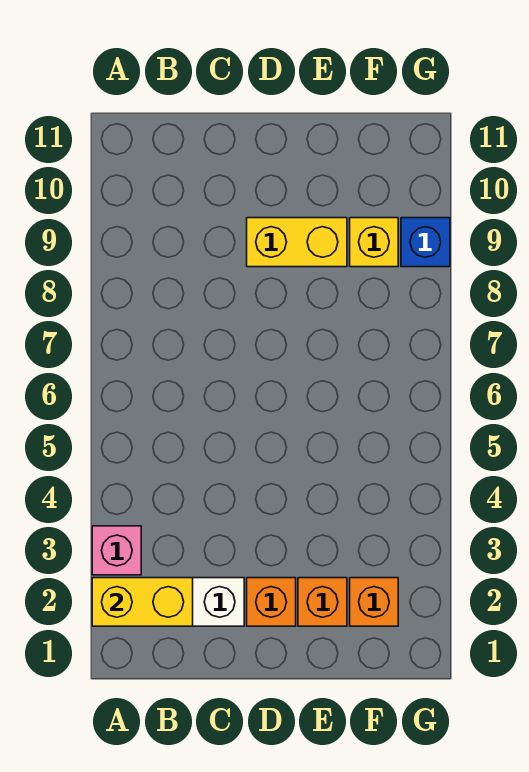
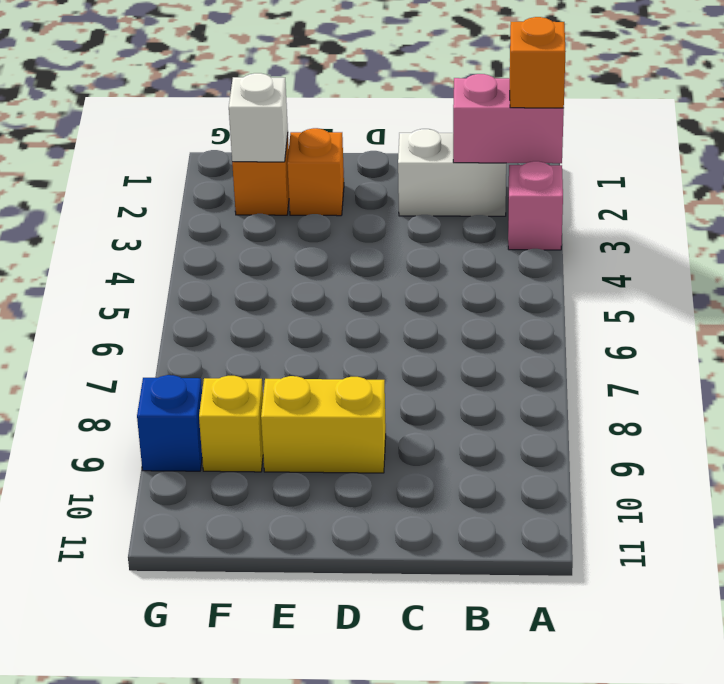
yellow brick A2:B2 level 2 -> pink brick A2:B2 level 2
orange brick D2 level 1 -> orange brick A2 level 3
none -> white brick F2 level 2

